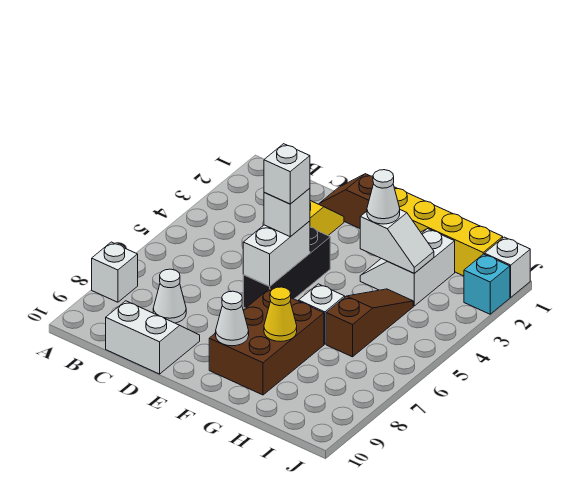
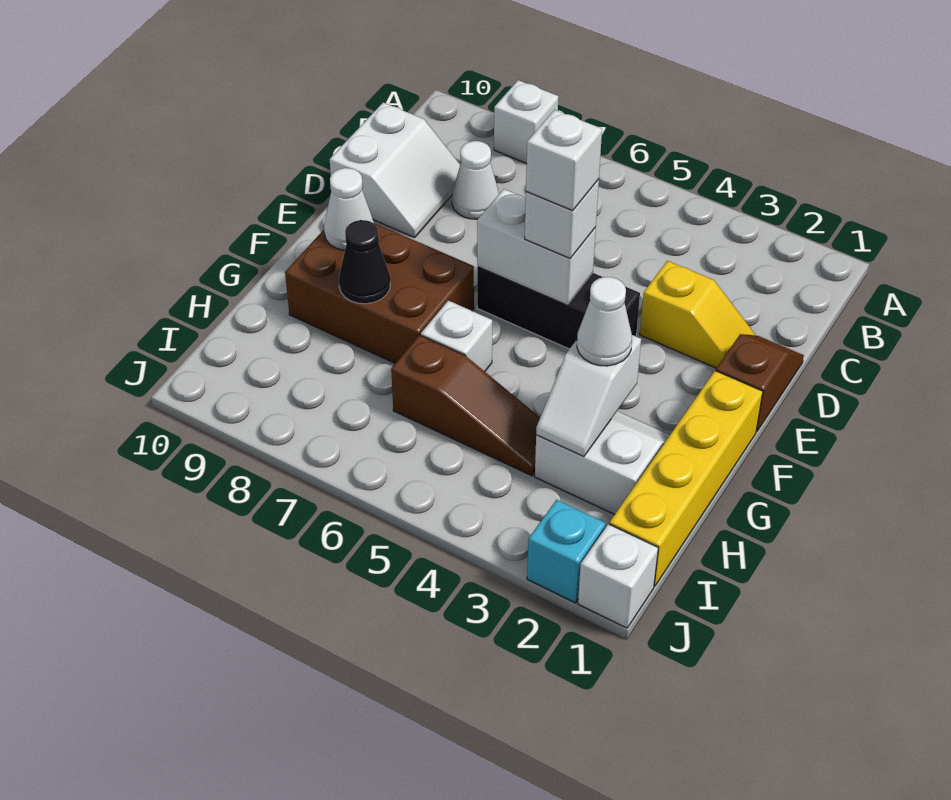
yellow cone G8 level 2 -> black cone G8 level 2

